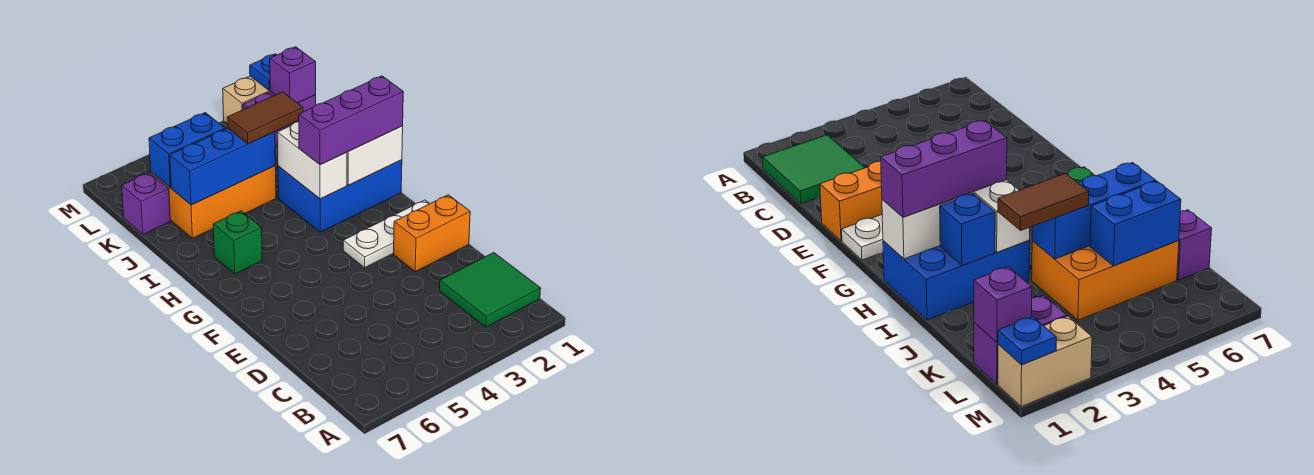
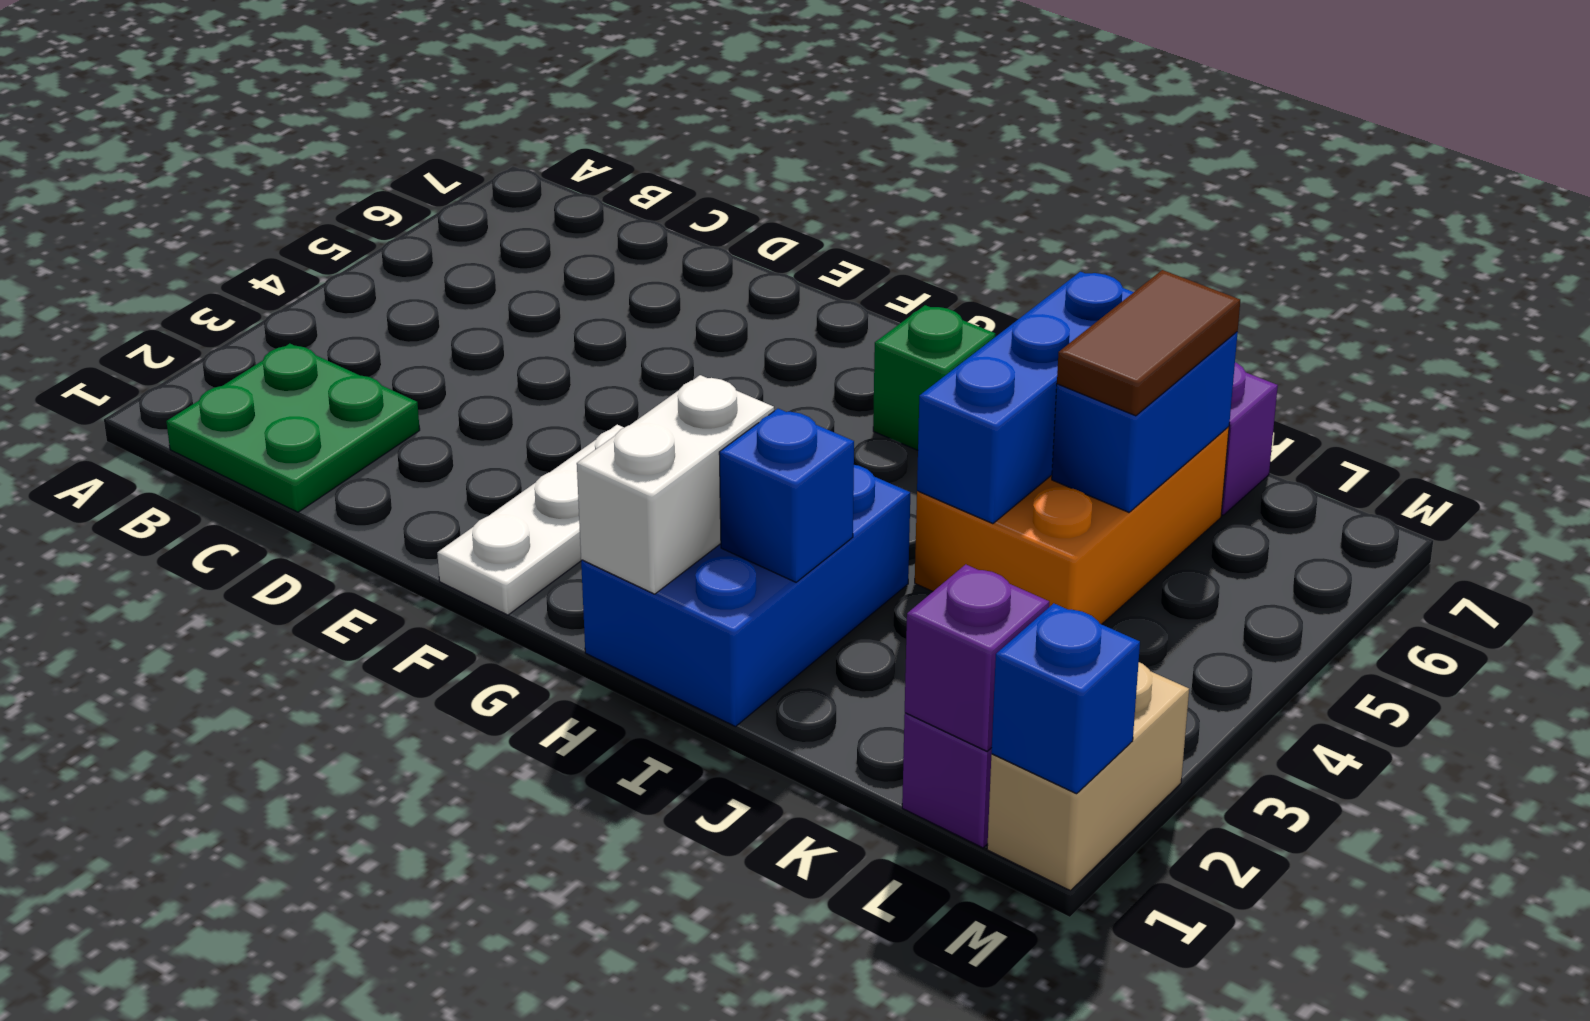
green tile B1:C2 level 1 -> green plate B1:C2 level 1
orange brick E1:E2 level 1 -> none
purple brick H1:H3 level 3 -> none
white brick H3:I3 level 2 -> none
brown tile J3:J4 level 3 -> brown tile K5:K6 level 3
blue plate M1 level 2 -> blue brick M1 level 2

